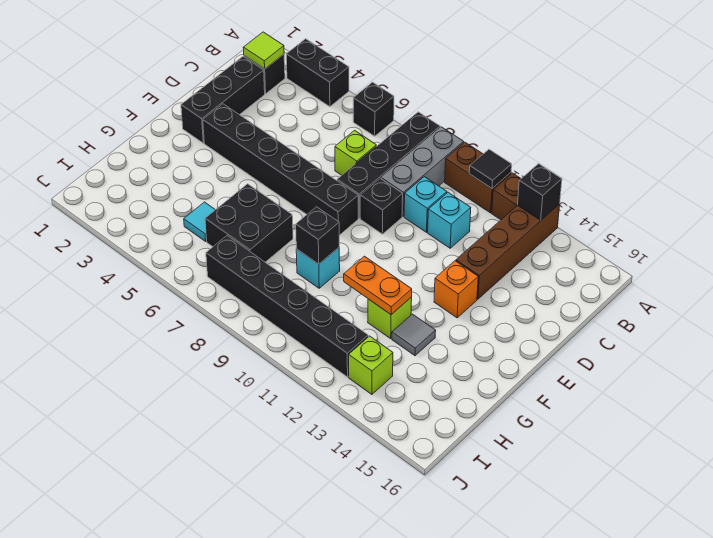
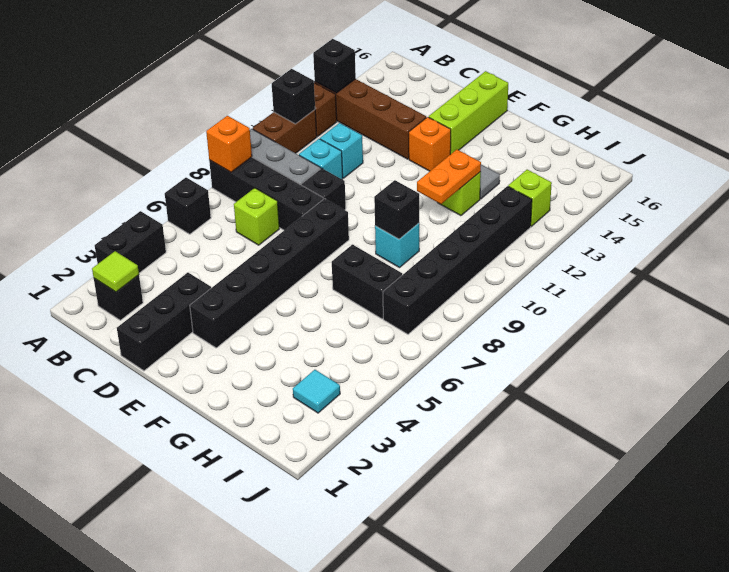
none -> orange brick A8 level 2
black tile A11 level 2 -> black brick A11 level 2
black brick C2:E2 level 1 -> black brick D1:D3 level 1
none -> lime brick E14:E16 level 1
black brick G6:H7 level 1 -> black brick G7:H7 level 1
cyan tile H5 level 1 -> cyan tile I3 level 1

